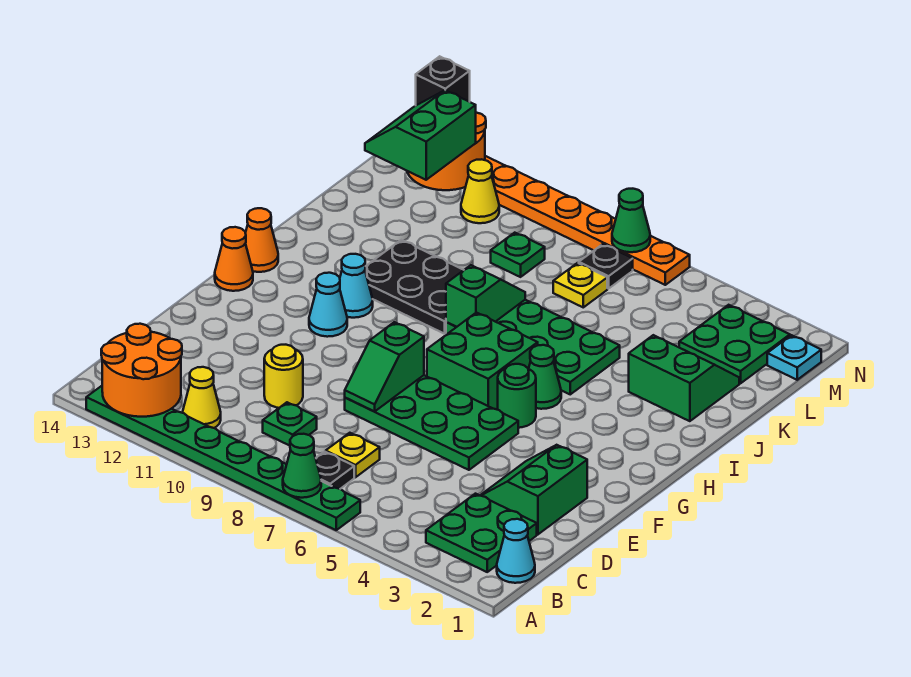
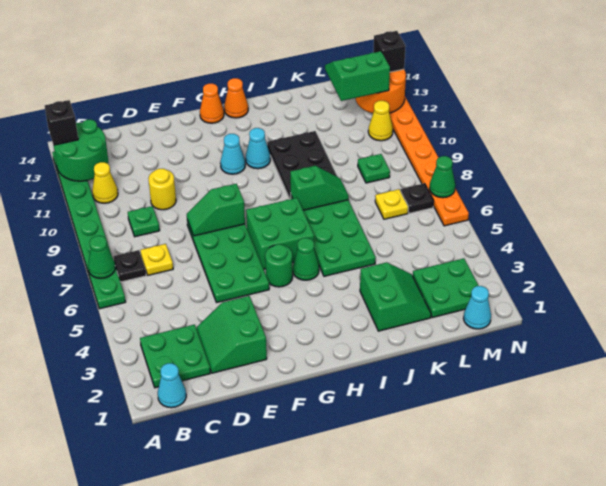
orange round brick A12:B13 level 2 -> green round brick A12:B13 level 2
none -> black brick A13 level 3
green slope D2:E3 level 1 top 2 -> green slope D2:E3 level 1 top E
cyan plate M1 level 1 -> cyan cone M1 level 1

